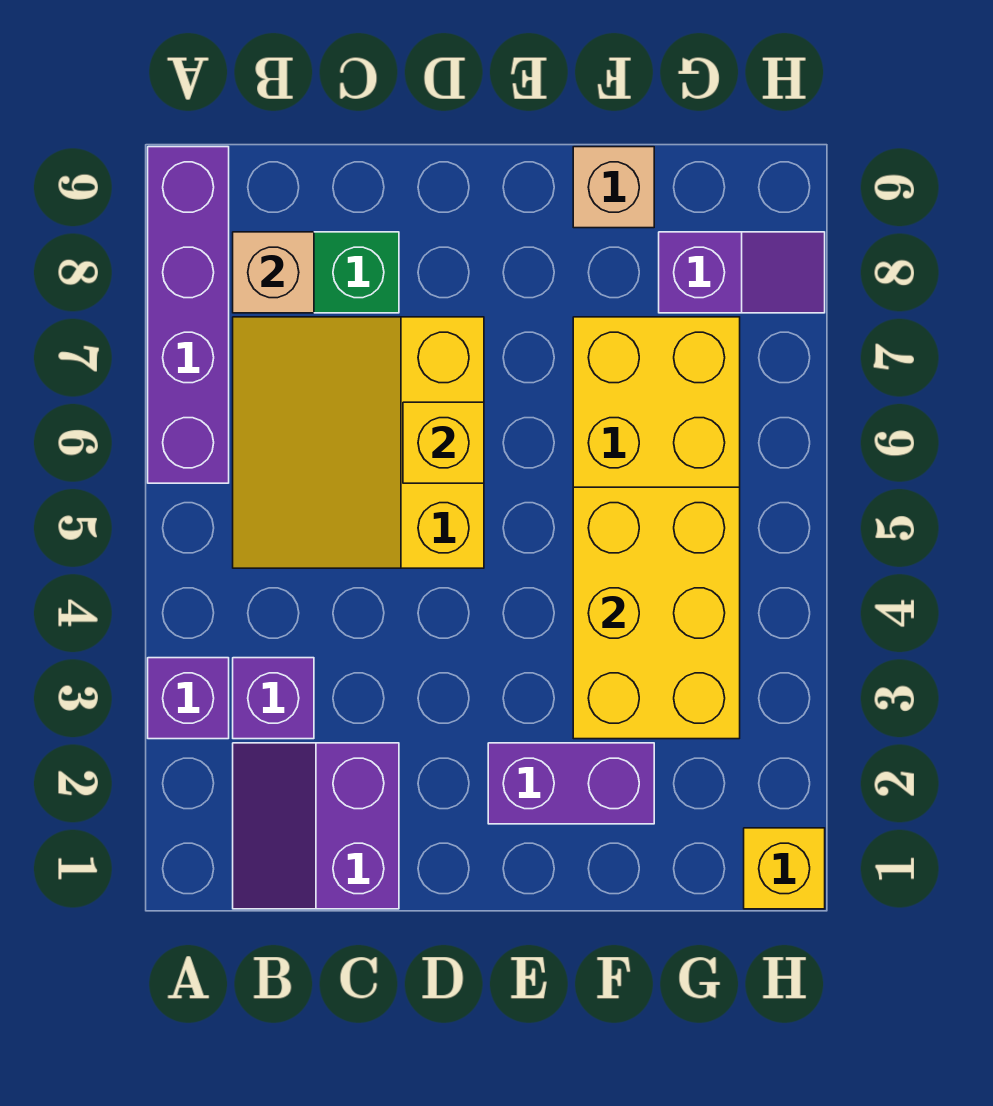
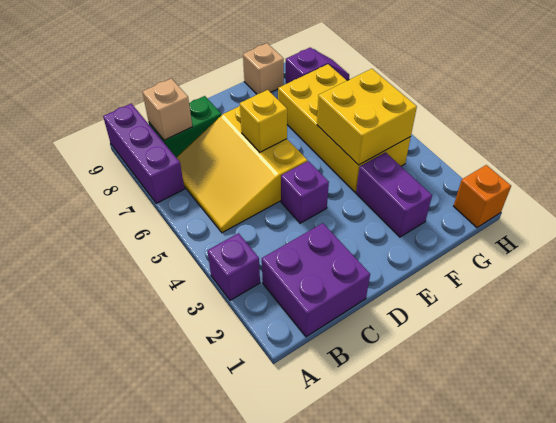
purple brick A6:A9 level 1 -> purple brick A7:A9 level 1
purple slope B1:C2 level 1 top C -> purple brick B1:C2 level 1
purple brick B3 level 1 -> purple brick D4 level 1
purple brick E2:F2 level 1 -> purple brick F2:F3 level 1
yellow brick F3:G5 level 2 -> yellow brick F4:G5 level 2
yellow brick H1 level 1 -> orange brick H1 level 1

